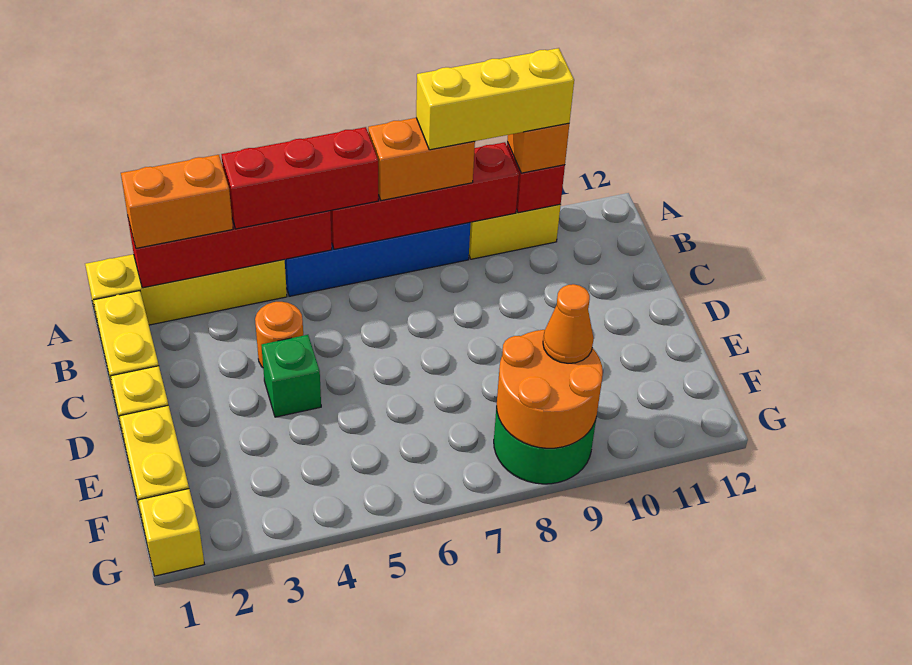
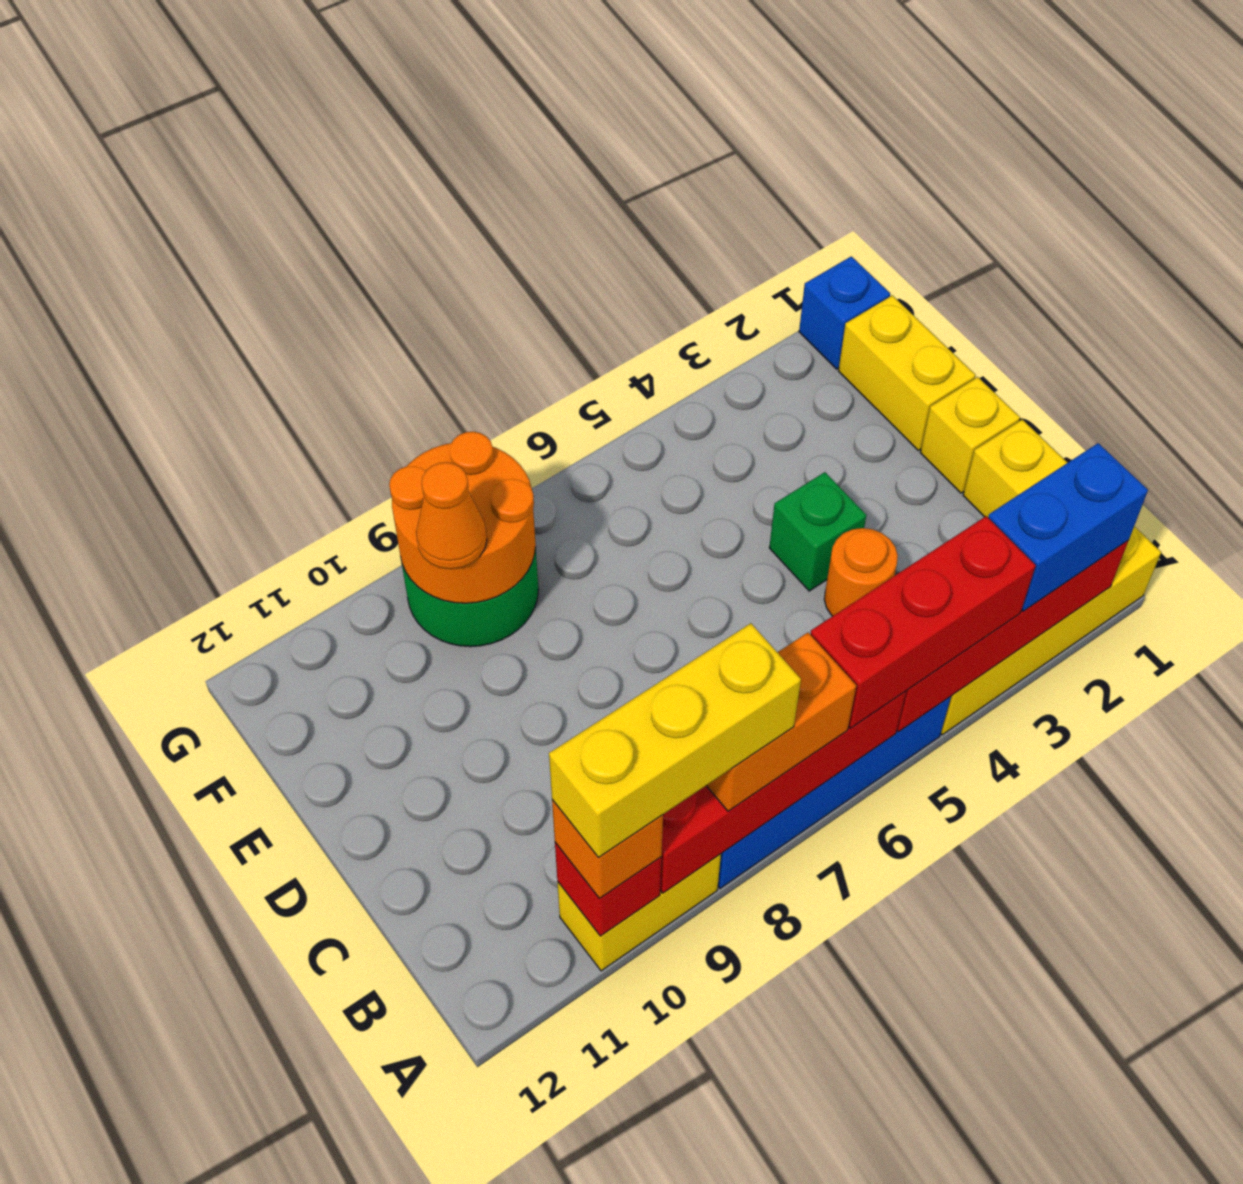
orange brick A2:A3 level 3 -> blue brick A2:A3 level 3
yellow brick G1 level 1 -> blue brick G1 level 1

